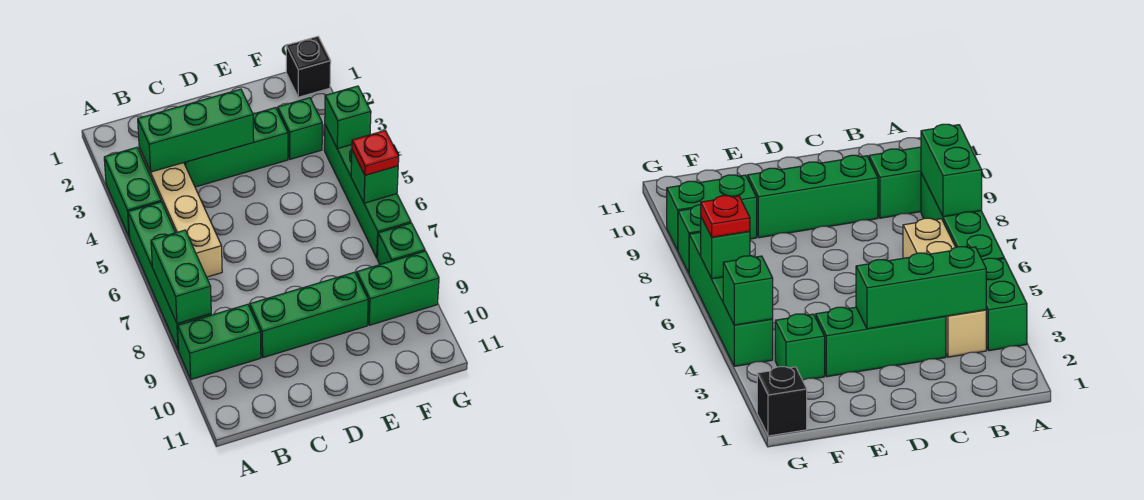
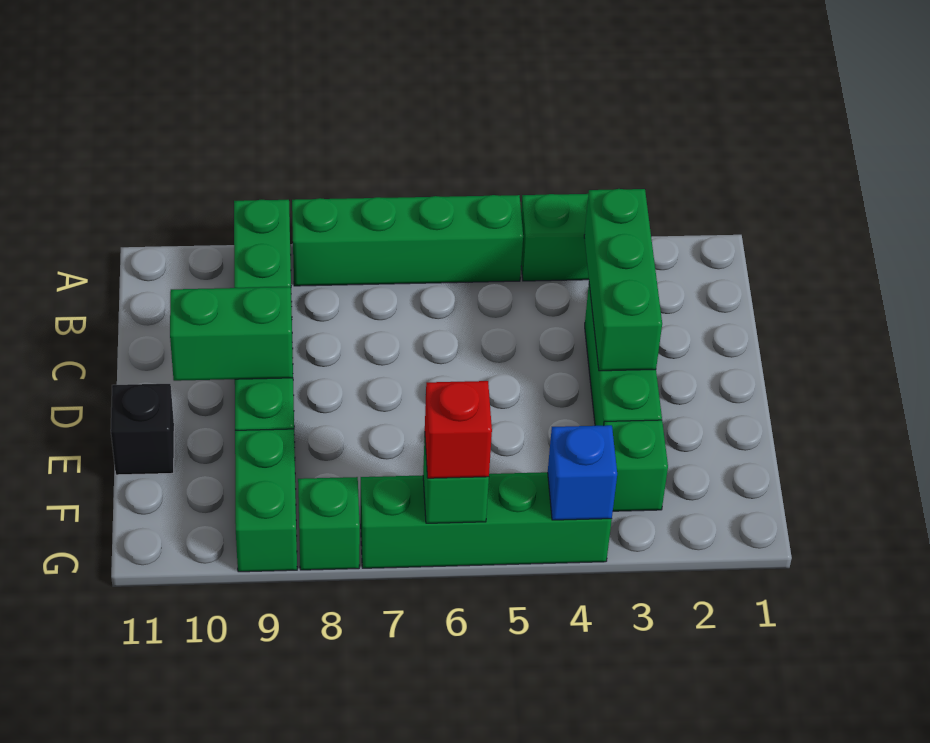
green brick A7:A8 level 2 -> green brick D9:D10 level 2
tan brick B3:B6 level 1 -> none
black brick G1 level 1 -> black brick E11 level 1
green brick G4 level 2 -> blue brick G4 level 2
red plate G6 level 3 -> red brick G6 level 3

